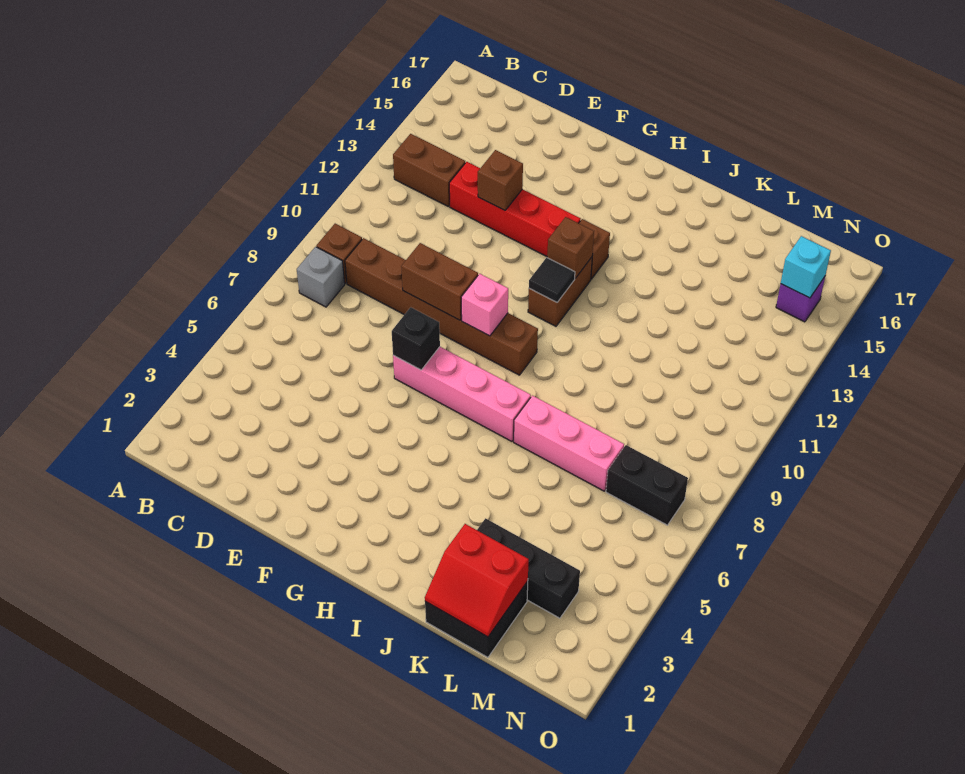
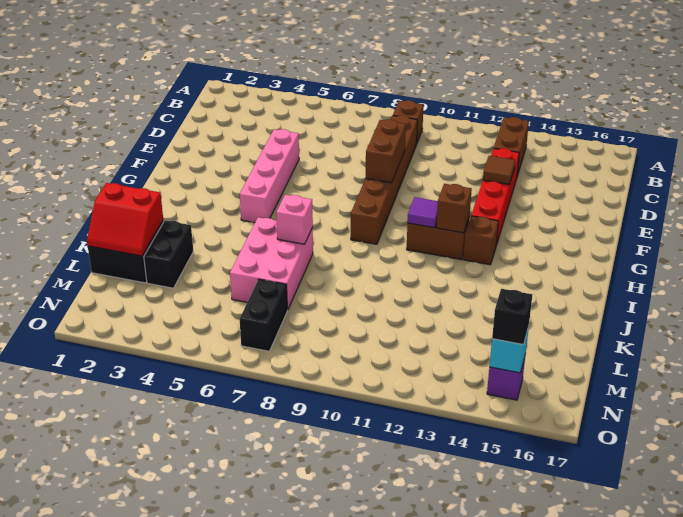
grey brick B8 level 1 -> none
brown brick E13 level 2 -> brown tile E13 level 2
pink brick F7:I7 level 1 -> pink brick E5:H5 level 1
black brick F7 level 2 -> black brick N15 level 3
pink brick G9 level 2 -> pink brick J7 level 2
black tile H11 level 2 -> purple tile H11 level 2
pink brick J7:L7 level 1 -> pink brick J6:L7 level 1
red slope K1:L2 level 2 top 2 -> red slope K1:L2 level 2 top K
black brick K3:M3 level 1 -> black brick K3:L3 level 1

